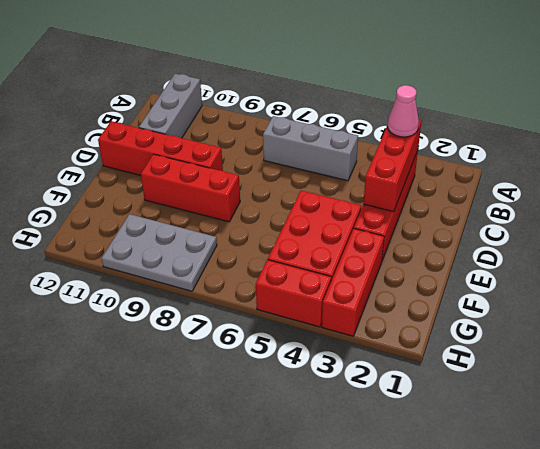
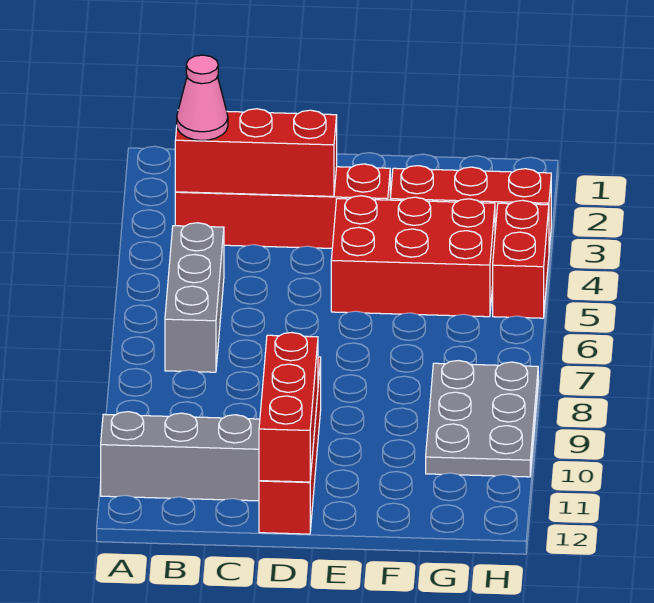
red brick E8:E10 level 1 -> red brick D10:D12 level 2

